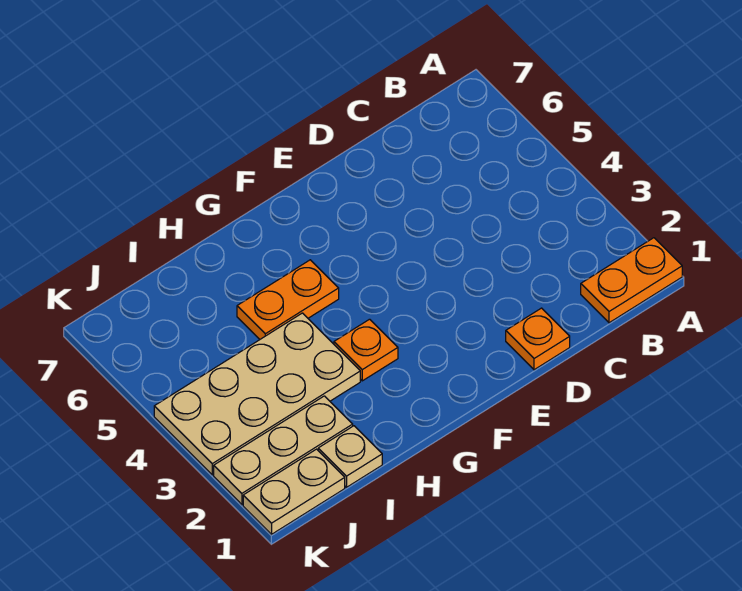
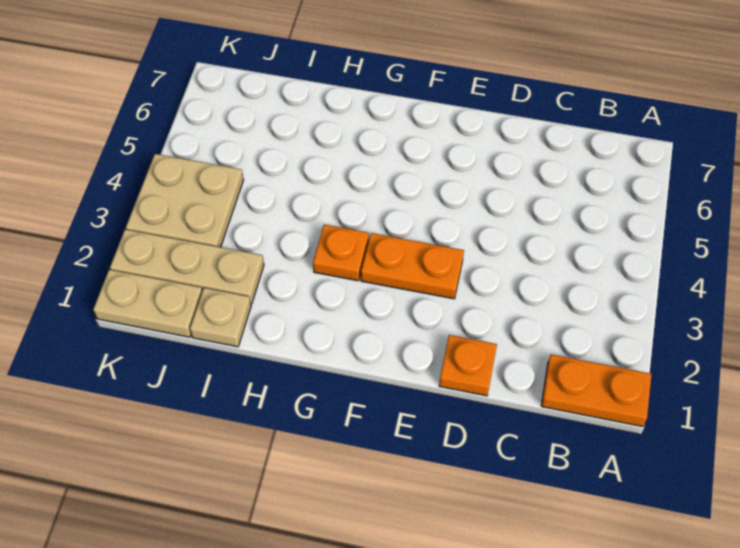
orange plate G5:H5 level 1 -> orange plate E3:F3 level 1
tan plate H3:K4 level 1 -> tan plate J3:K4 level 1

